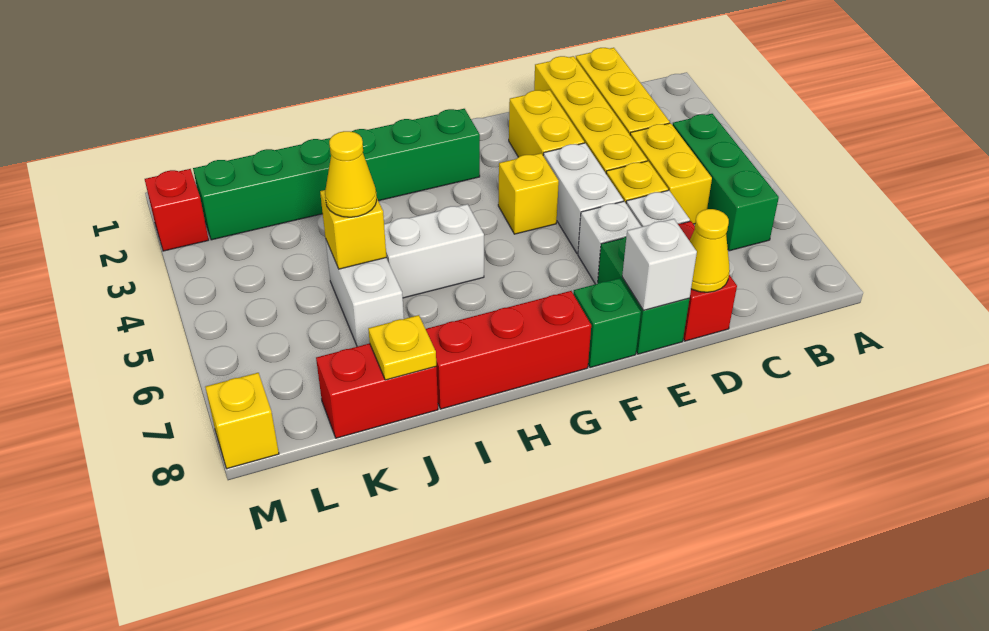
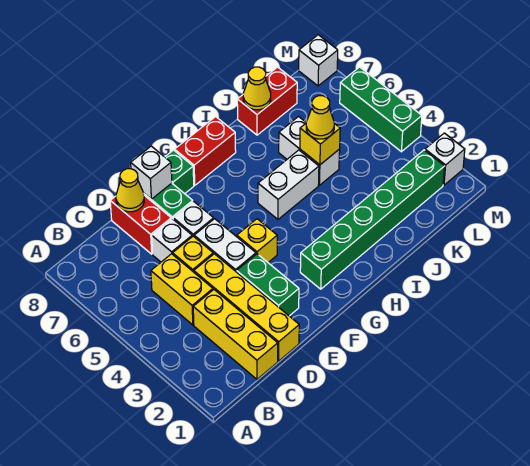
green brick B4:B6 level 1 -> green brick M4:M6 level 1
yellow brick E2:E3 level 1 -> green brick E2:E3 level 1
red brick G8:I8 level 1 -> red brick G8:H8 level 1
yellow plate J8 level 2 -> yellow cone J8 level 2
red brick M2 level 1 -> white brick M2 level 1
yellow brick M8 level 1 -> white brick M8 level 1

